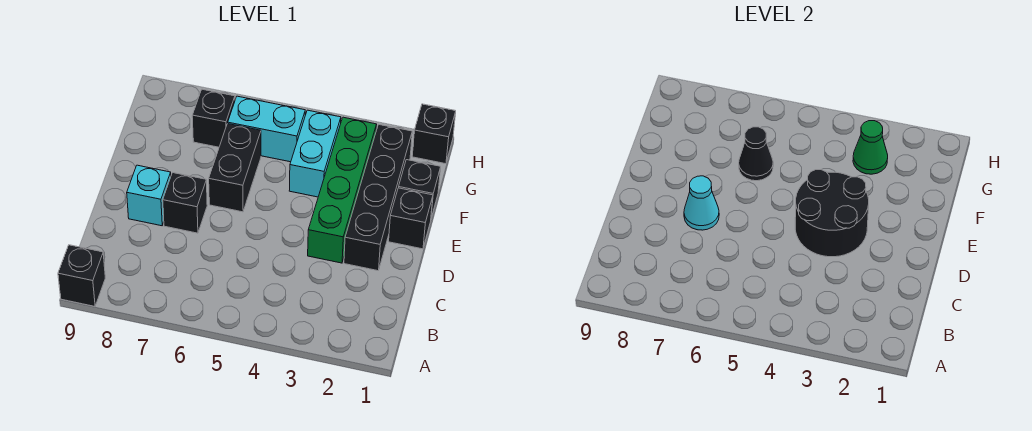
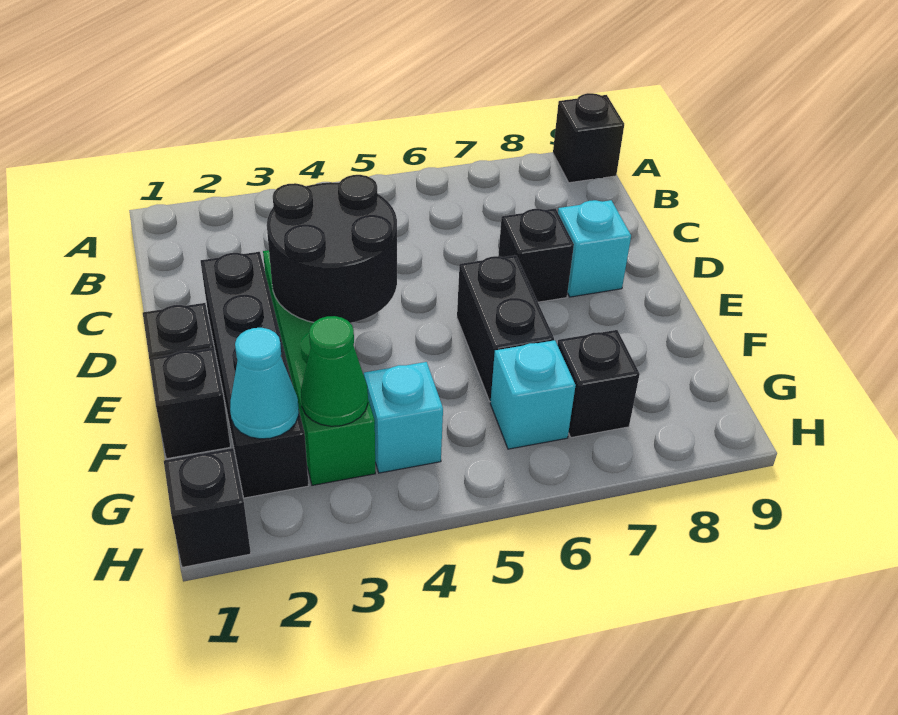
cyan cone D7 level 2 -> cyan cone G2 level 2
cyan brick F4:G4 level 1 -> cyan brick G4 level 1
black cone F6 level 2 -> none
cyan brick G5:G6 level 1 -> cyan brick G6 level 1

